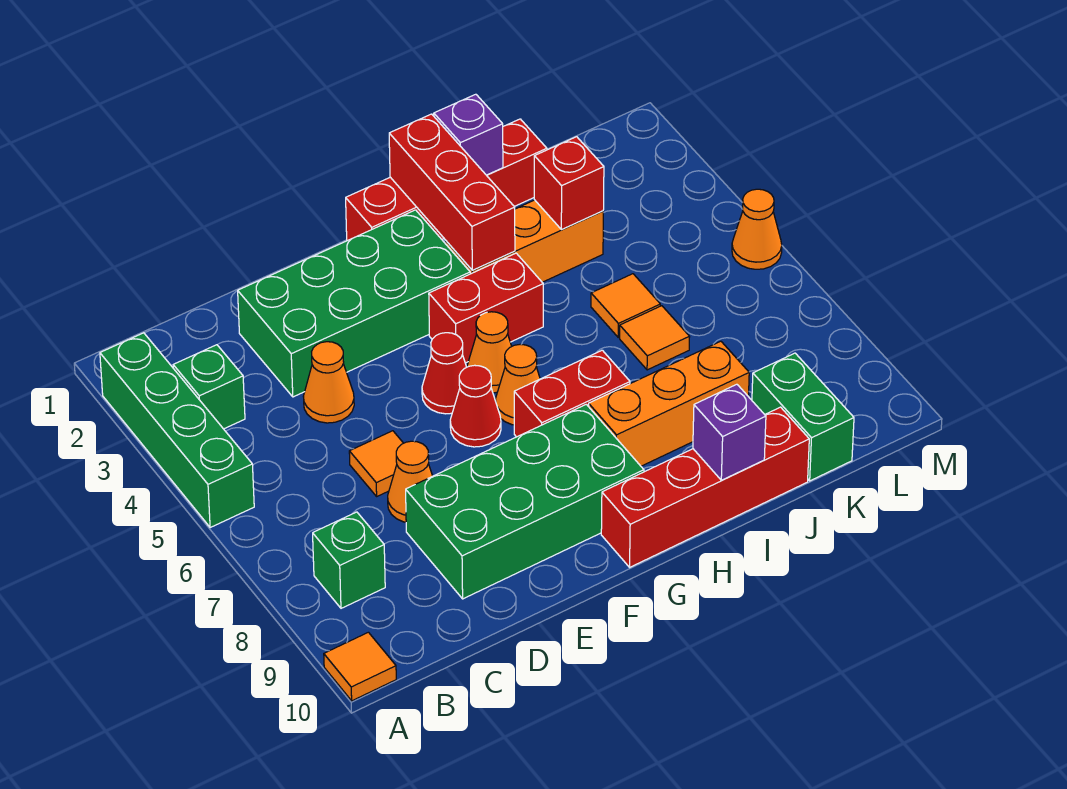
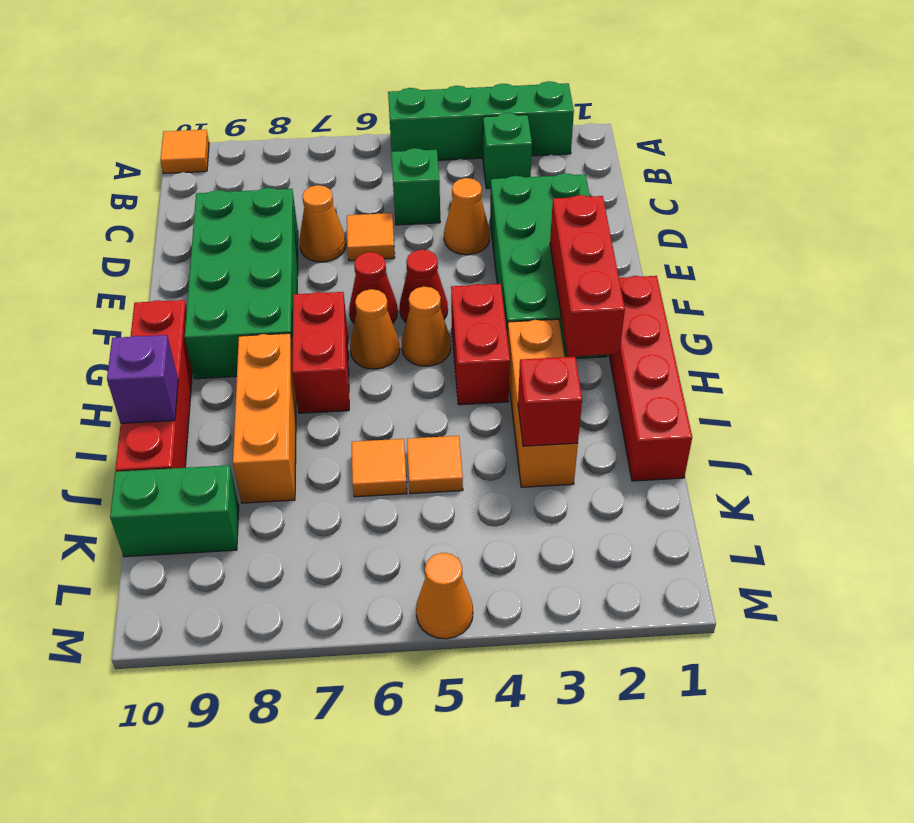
green brick B8 level 1 -> green brick C5 level 1
red brick H1:H3 level 2 -> red brick F2:H2 level 2
purple brick I1 level 2 -> none

